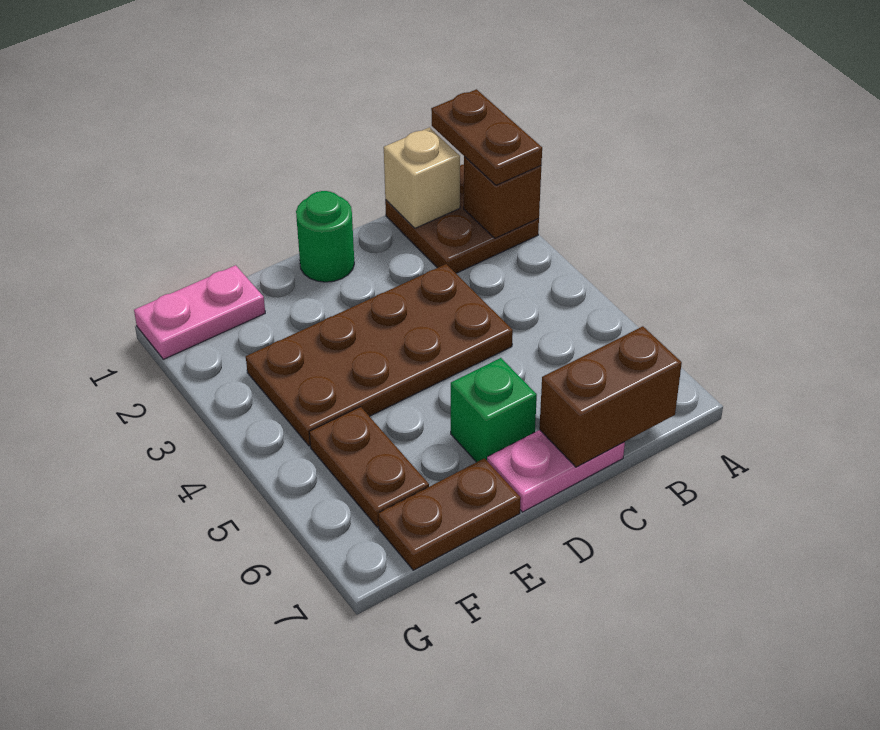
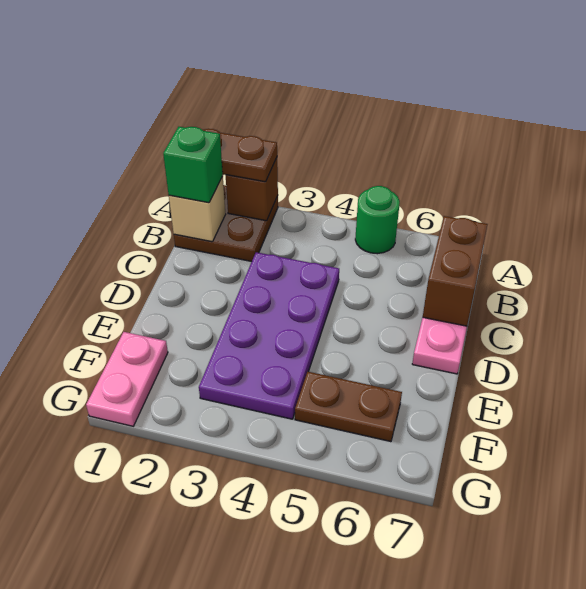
brown plate C3:F4 level 1 -> purple plate C3:F4 level 1
green round brick D1 level 1 -> green round brick A5 level 1
green brick D6 level 1 -> green brick B1 level 3
brown plate E7:F7 level 1 -> none

